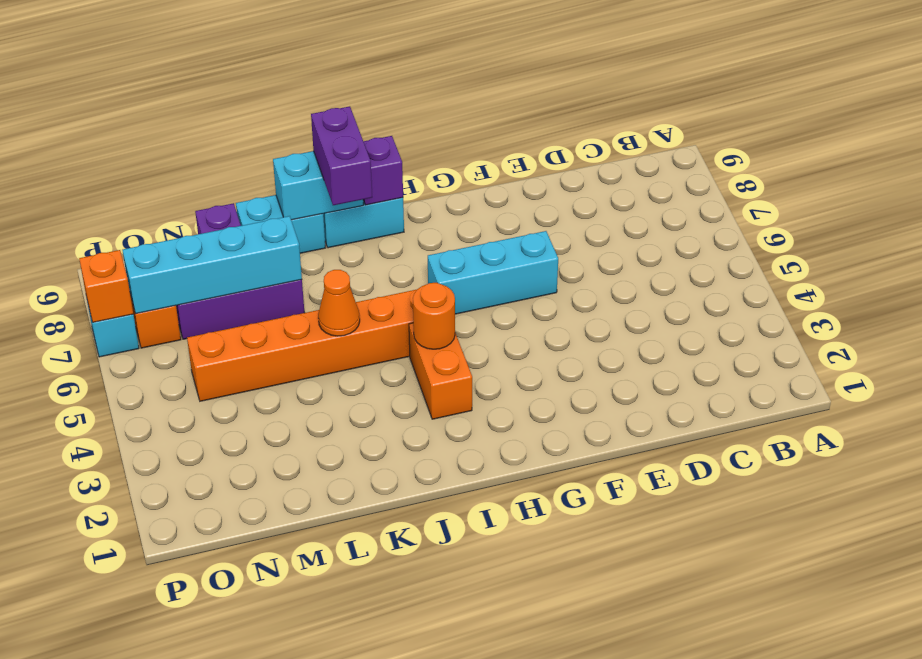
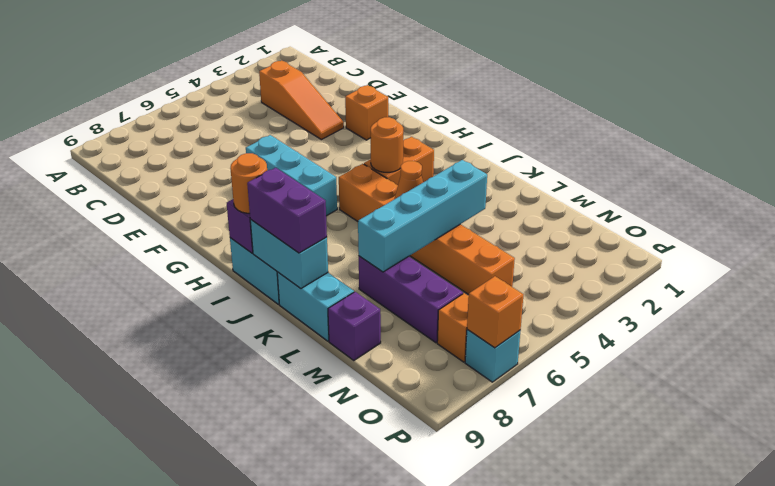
none -> orange slope C3:E3 level 1 top C
none -> orange brick F2 level 1
none -> orange round brick I9 level 3
purple brick J8:J9 level 3 -> purple brick J9:K9 level 3
cyan brick L7:O7 level 2 -> cyan brick L4:L7 level 2

